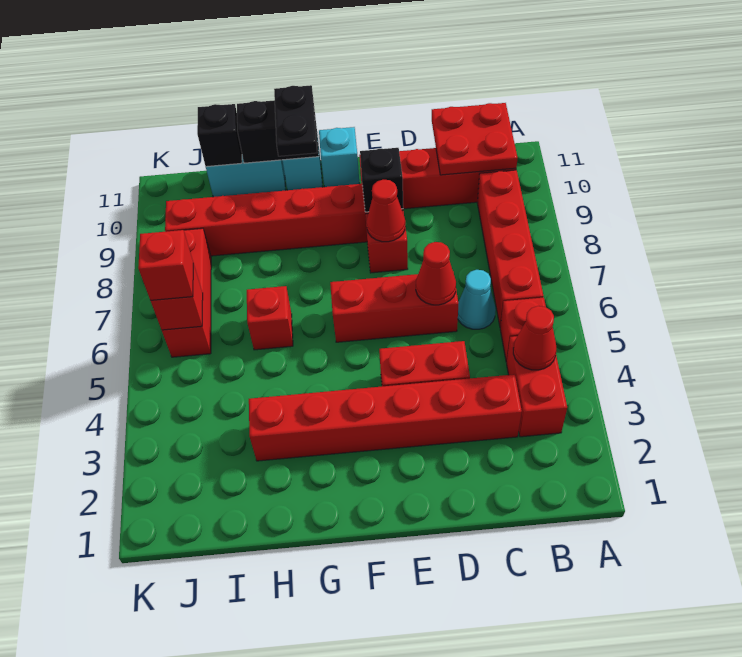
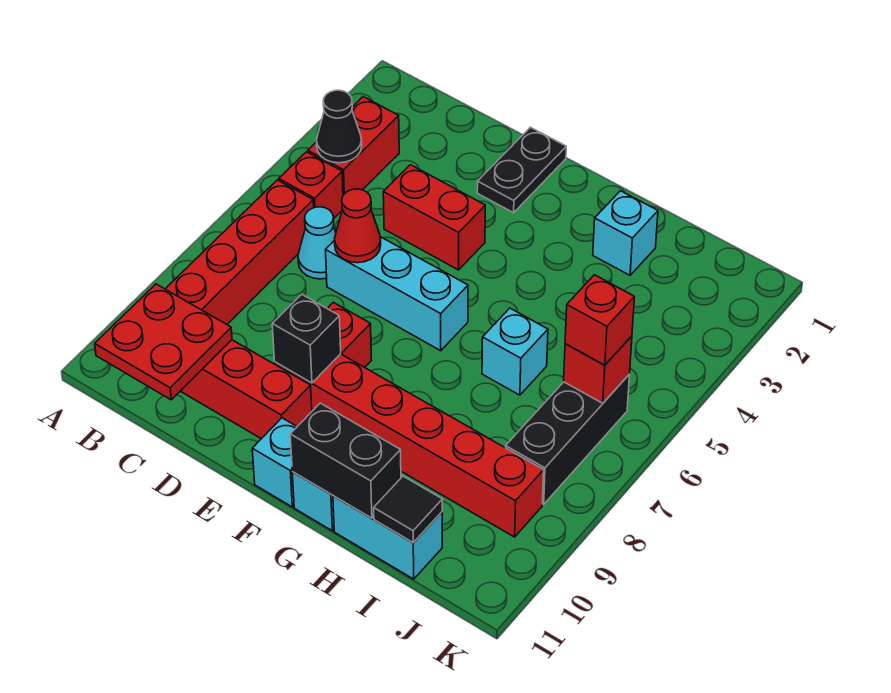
red cone B4 level 2 -> black cone B4 level 2
red brick C3:H3 level 1 -> none
red brick D6:F6 level 1 -> cyan brick D6:F6 level 1
red cone E8 level 2 -> none
black plate G10:G11 level 3 -> black plate E1:E2 level 1
none -> cyan brick H2 level 1
red brick H6 level 1 -> cyan brick H6 level 1
black brick I11 level 2 -> black tile I11 level 2
red brick J6:J8 level 1 -> black brick J6:J8 level 1

